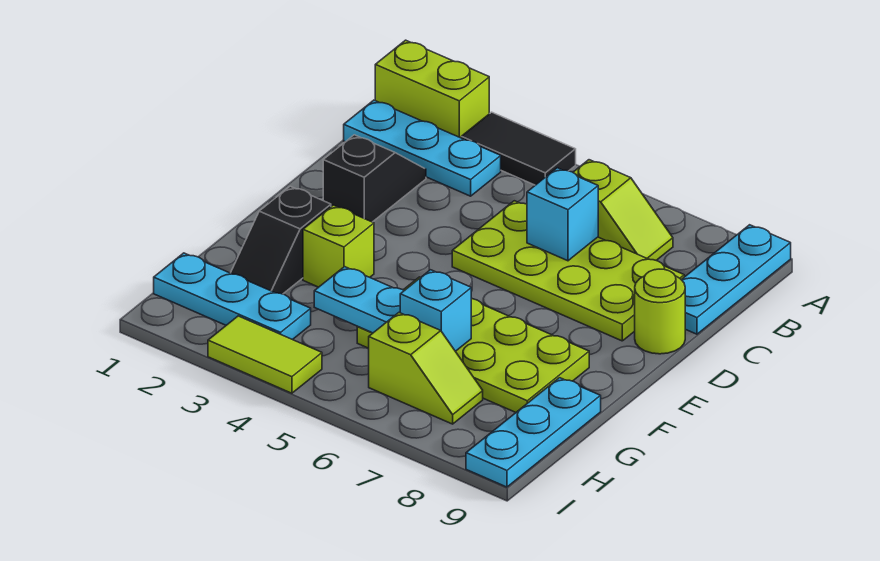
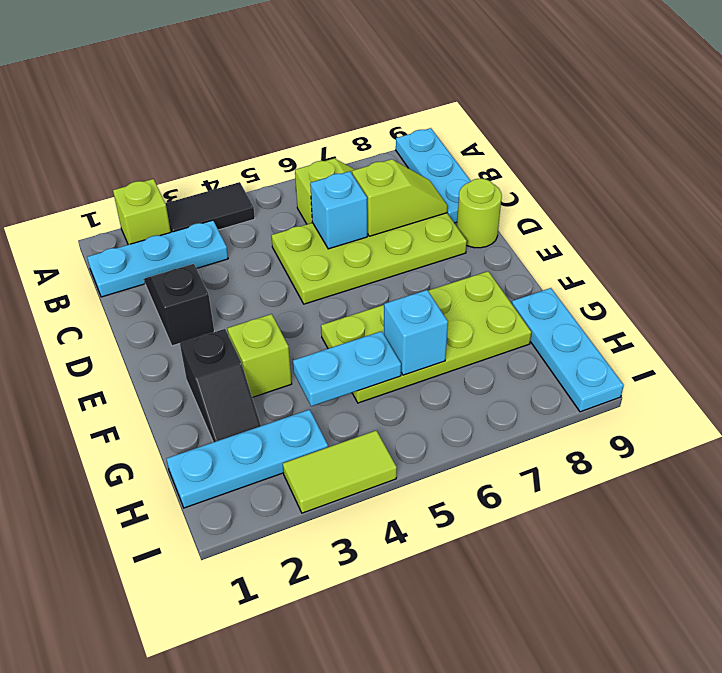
lime brick A1:A2 level 1 -> lime brick A2 level 1
lime slope H6:H7 level 1 top 6 -> lime slope C7:C8 level 2 top 7

